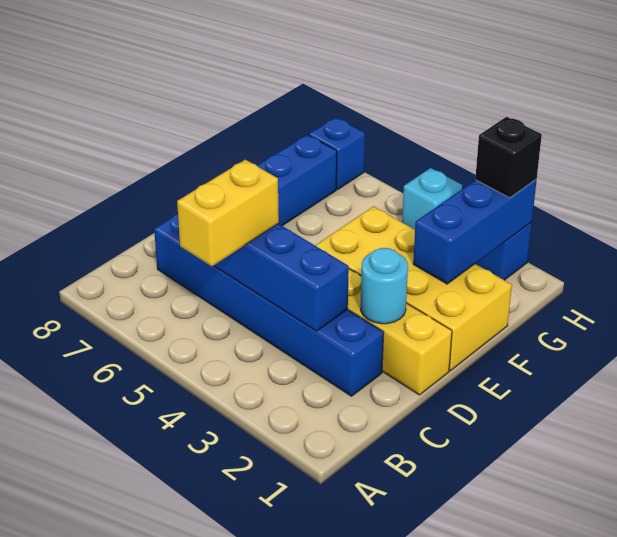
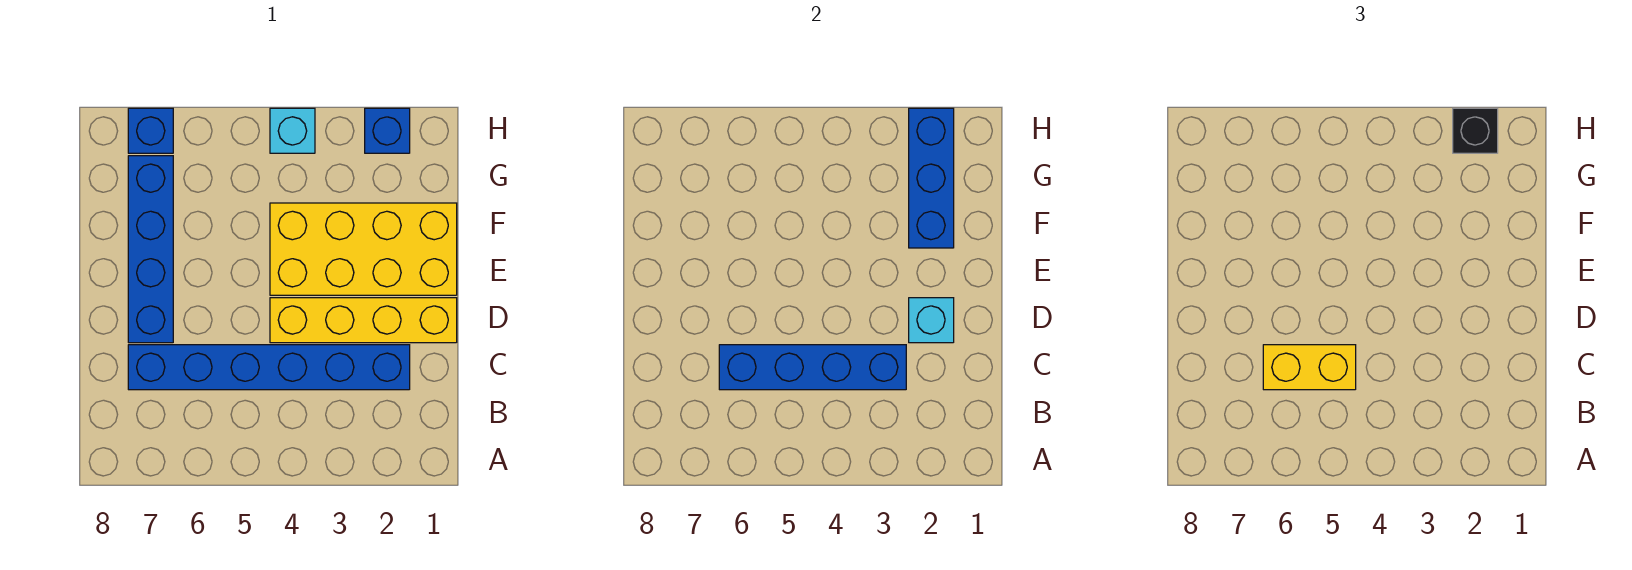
yellow brick B5:C5 level 3 -> yellow brick C5:C6 level 3
cyan round brick D2 level 2 -> cyan brick D2 level 2

